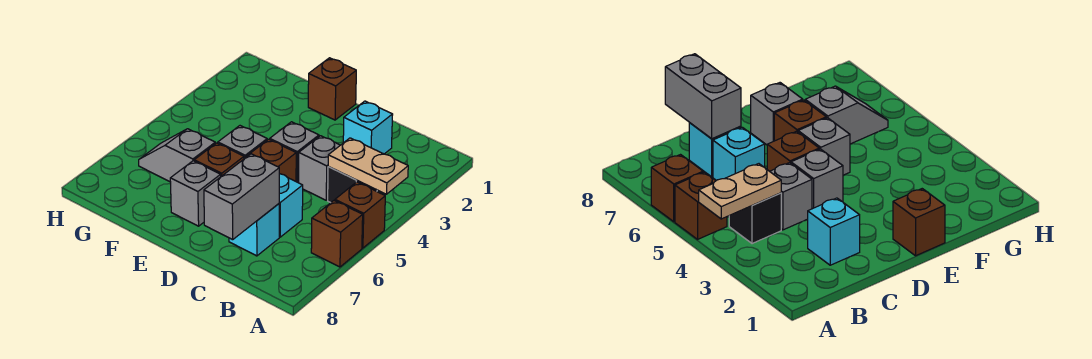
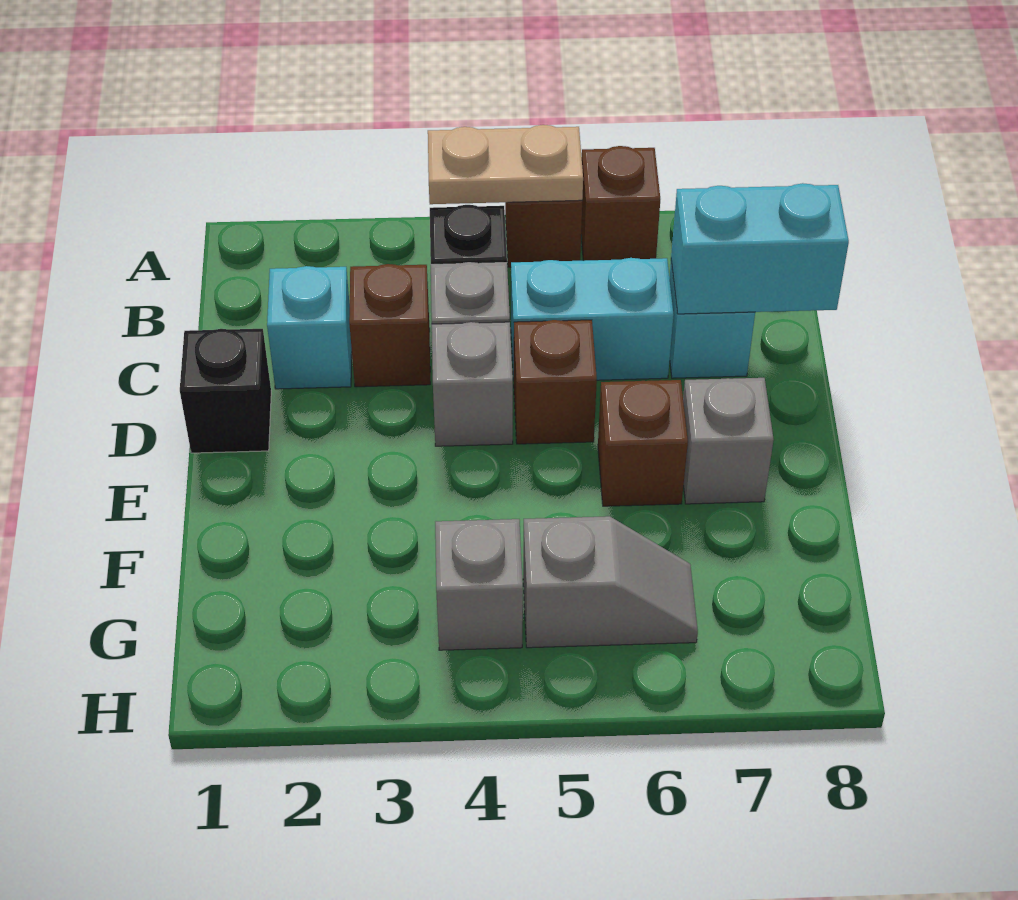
tan plate A4:B4 level 2 -> tan plate A4:A5 level 2
cyan brick C6 level 1 -> cyan brick C5:C6 level 1
grey brick C7:C8 level 2 -> cyan brick C7:C8 level 2
none -> black brick D1 level 1
brown brick E1 level 1 -> brown brick C3 level 1
grey brick E5 level 1 -> grey brick G4 level 1
grey slope F6:G6 level 1 top F -> grey slope G5:G6 level 1 top 5

